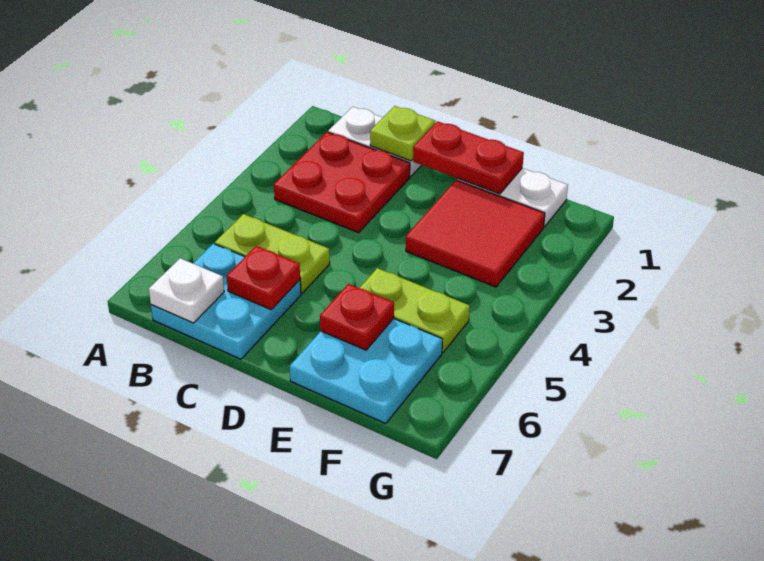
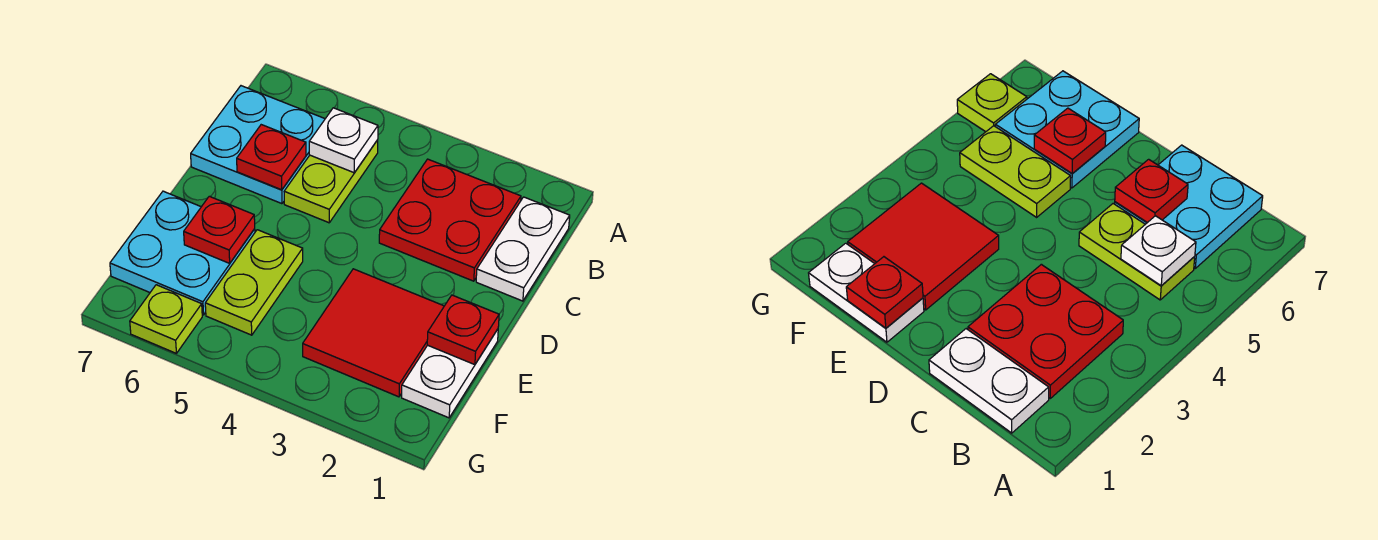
white plate B7 level 2 -> white plate B5 level 2
lime plate C1 level 2 -> lime plate G6 level 1
red plate D1:E1 level 2 -> red plate E1 level 2

